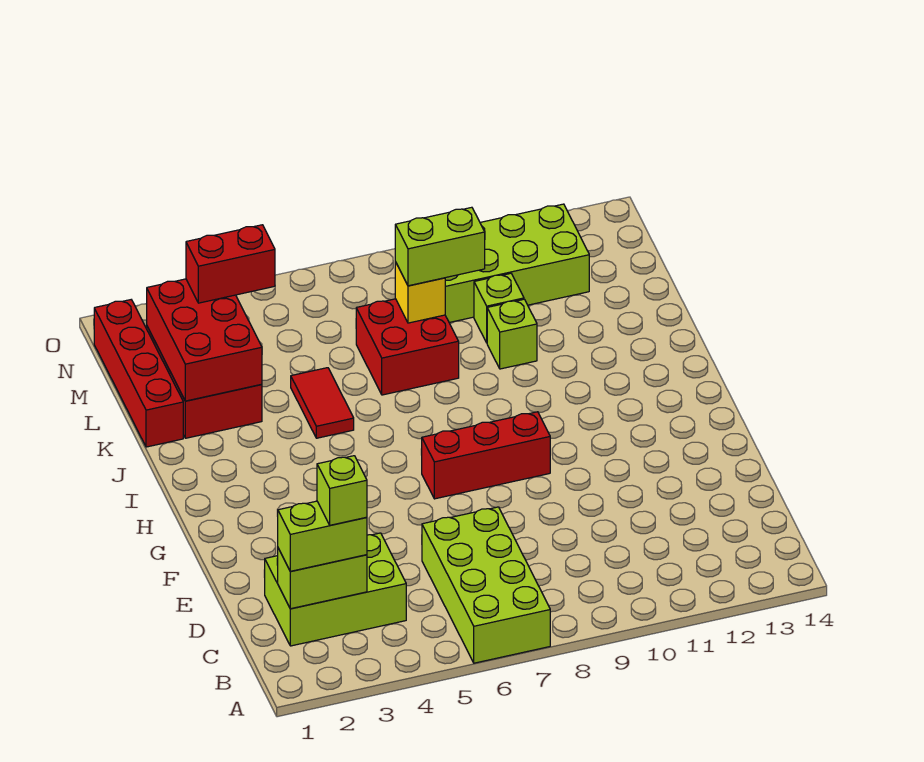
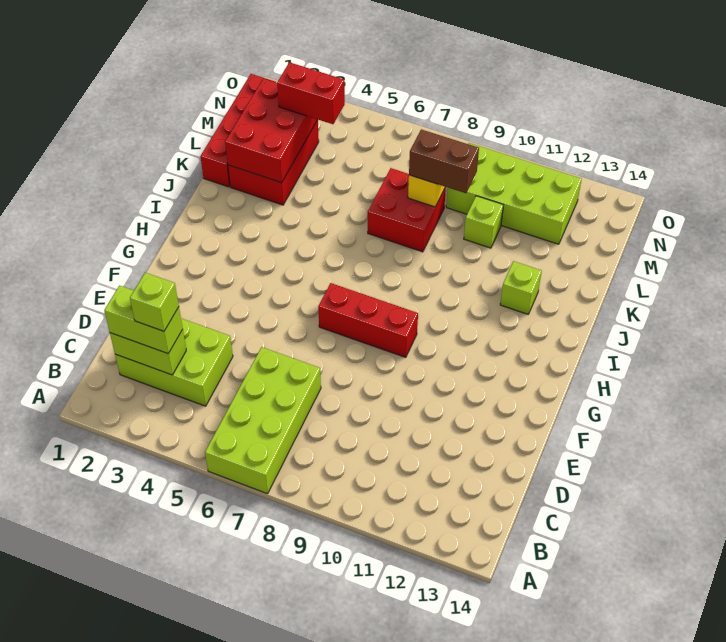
red tile J5:K5 level 1 -> none
lime brick K10 level 1 -> lime brick J12 level 1
lime brick L8:L9 level 3 -> brown brick L8:L9 level 3

